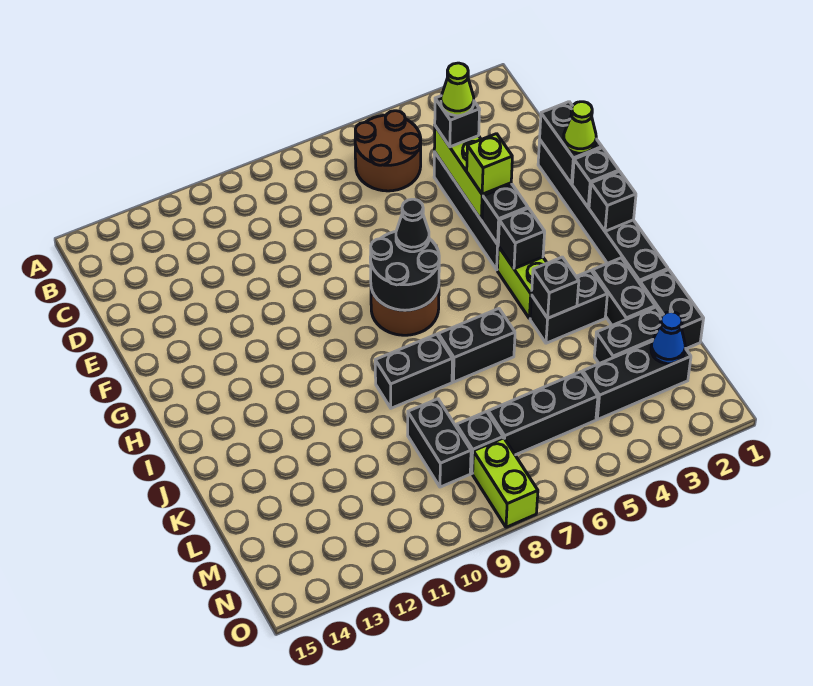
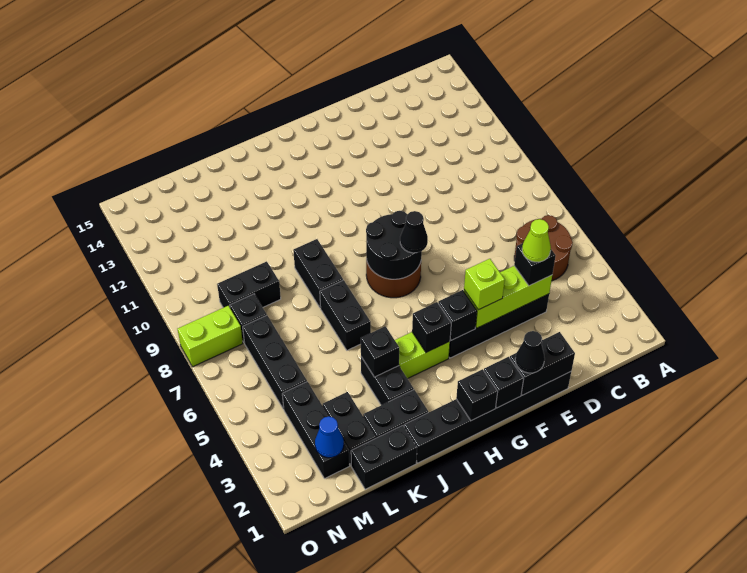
lime cone F1 level 3 -> black cone F1 level 3

